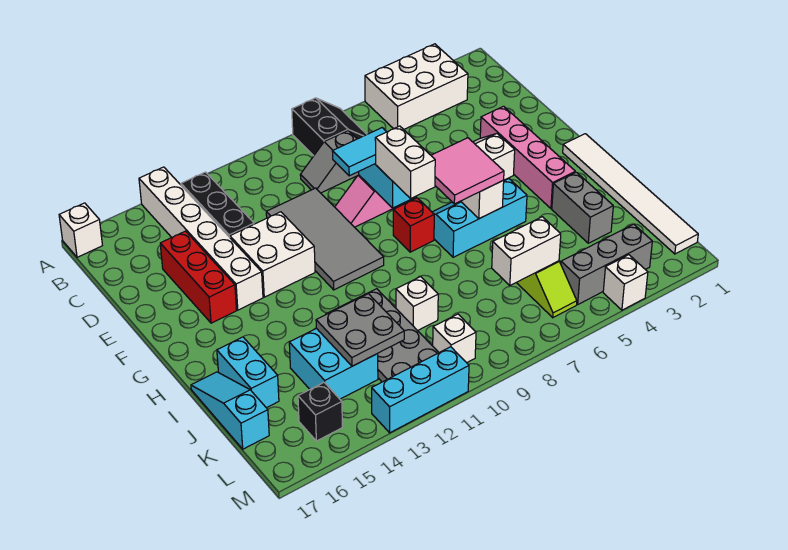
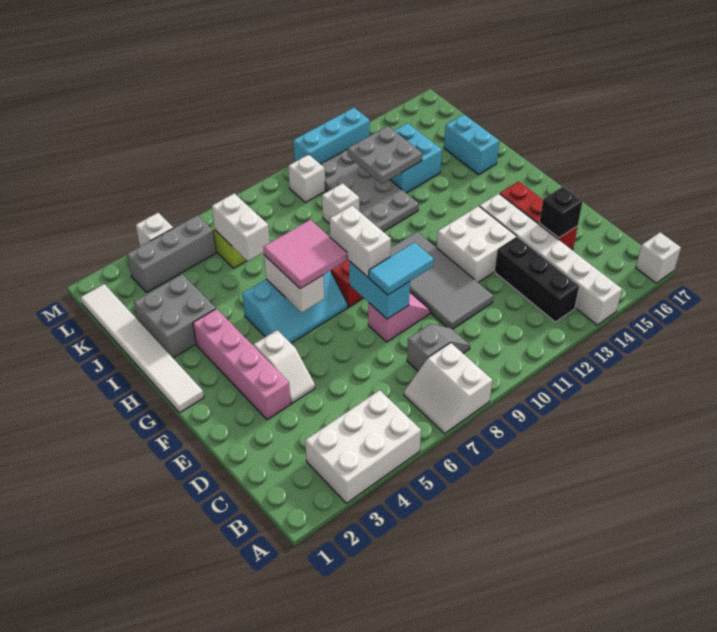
black slope A7:B8 level 1 top 8 -> white slope A7:B8 level 1 top 8
grey brick I3:J3 level 1 -> grey brick I2:J3 level 1
cyan slope I17:K17 level 1 top K -> none
white brick K6:K7 level 2 -> white brick J6:K6 level 2
black brick L15 level 1 -> black brick D15 level 2

